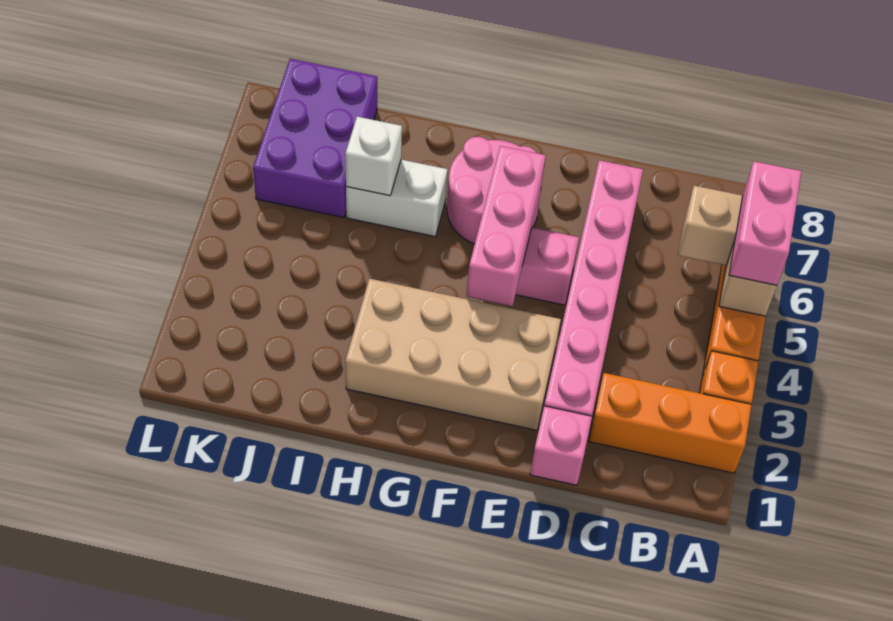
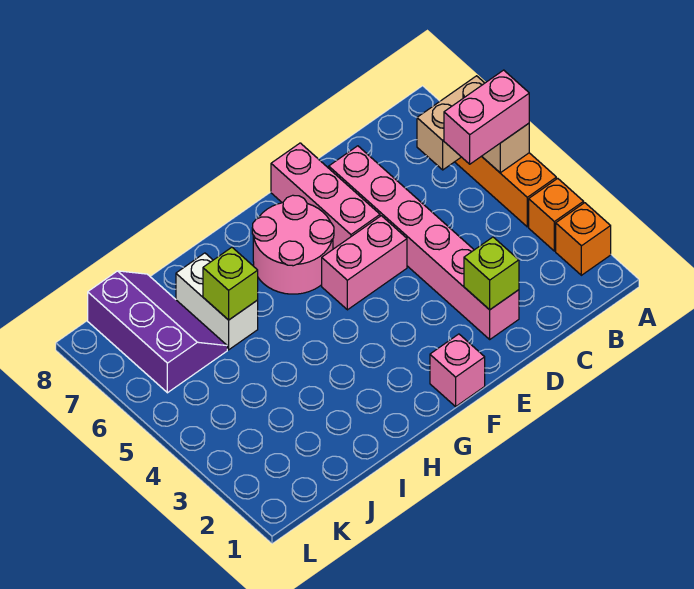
orange brick A2:C2 level 1 -> orange brick A2 level 1
pink brick A5:A6 level 3 -> pink brick A5:B5 level 3
pink brick D1 level 1 -> pink brick F1 level 1
none -> lime brick D2 level 2
tan brick E2:H3 level 1 -> none
pink brick F4:F6 level 2 -> pink brick E6:E8 level 1
white brick H6:I6 level 1 -> white brick I6:I7 level 1
white brick I6 level 2 -> lime brick I6 level 2
purple brick J6:K8 level 1 -> purple slope J6:K8 level 1 top K

